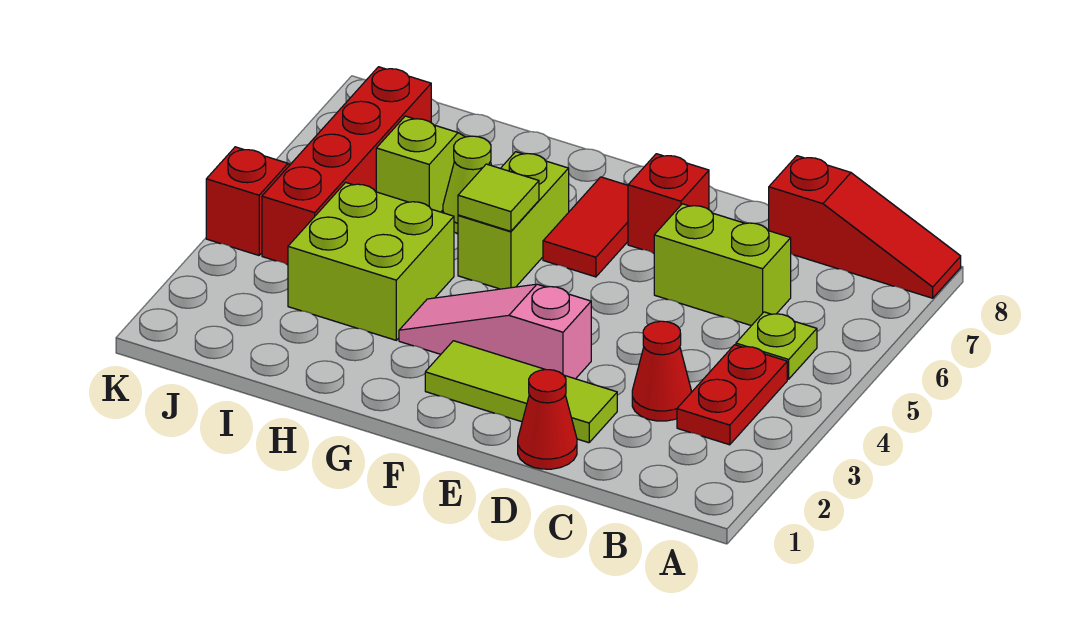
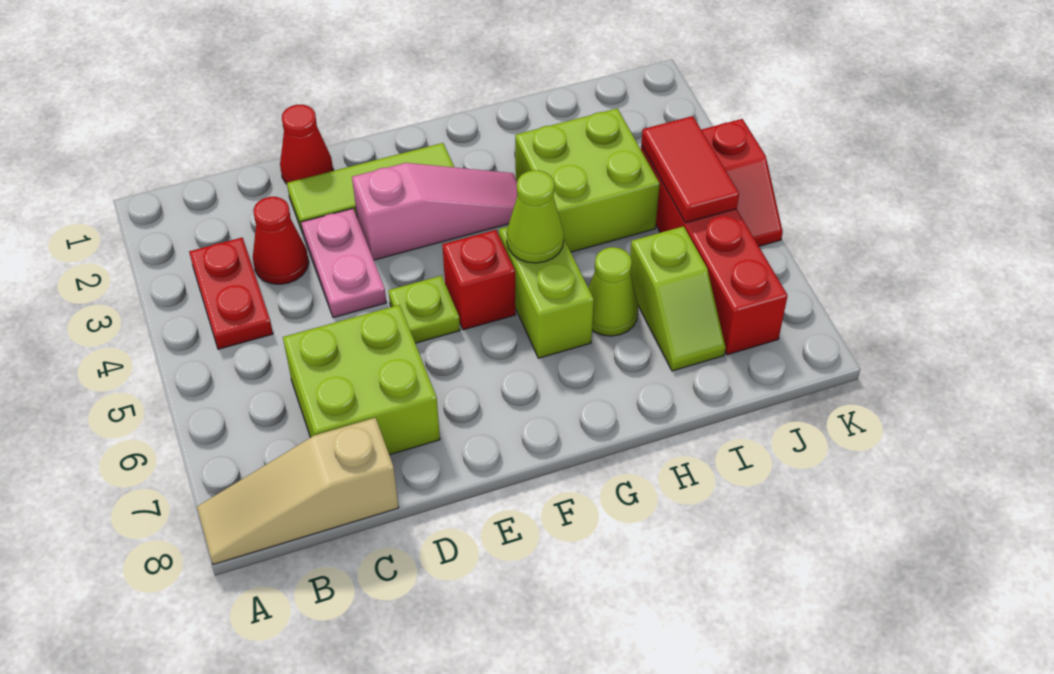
red slope A8:C8 level 1 top C -> tan slope A8:C8 level 1 top C
lime plate B5 level 1 -> lime plate E5 level 1
lime brick C6:D6 level 1 -> lime brick C6:D7 level 1
none -> pink plate D3:D4 level 1
red brick E7 level 1 -> red brick F5 level 1
red tile F6:F7 level 1 -> red tile J4:J5 level 2
lime tile G5 level 2 -> lime cone G5 level 2

